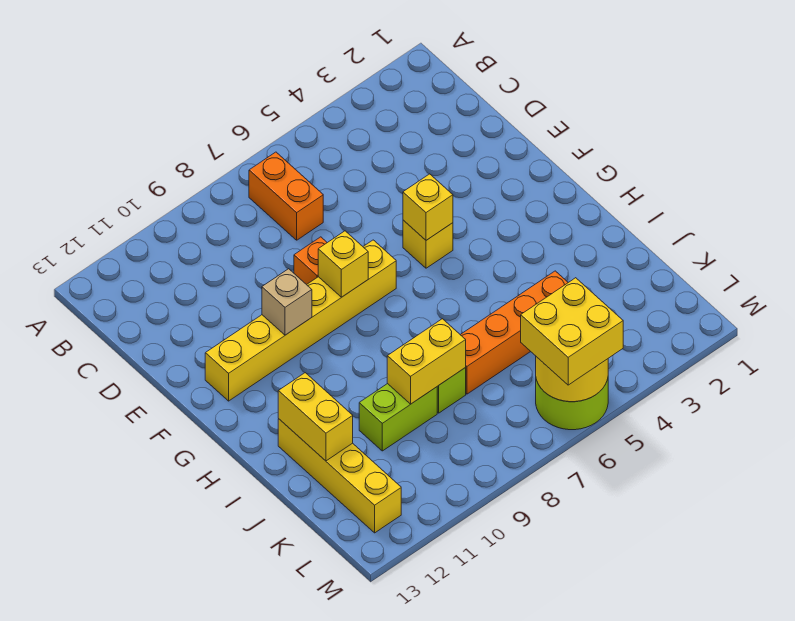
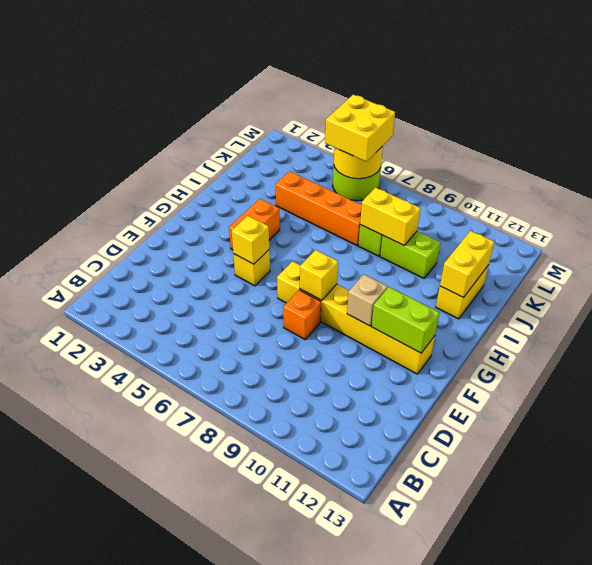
orange brick B7:C7 level 1 -> orange brick G4:H4 level 1
none -> lime brick F11:F12 level 2
yellow brick I12:L12 level 1 -> yellow brick I12:J12 level 1

